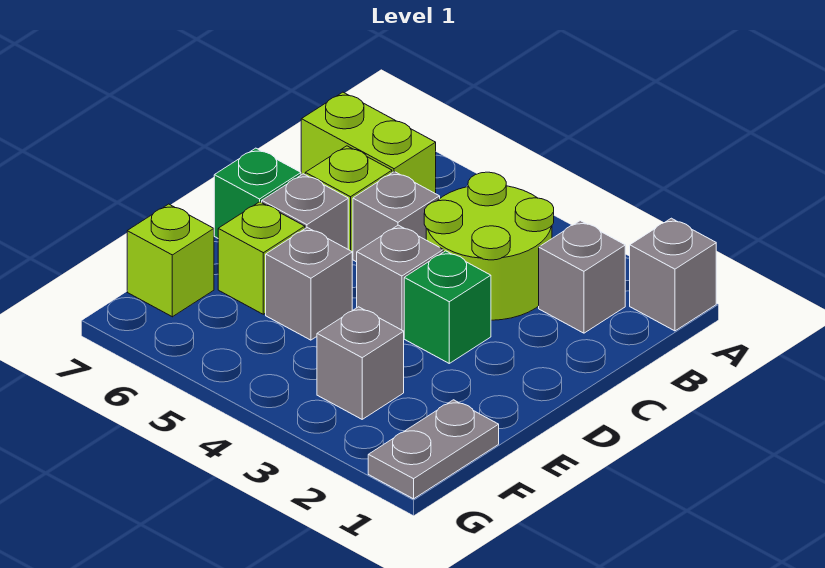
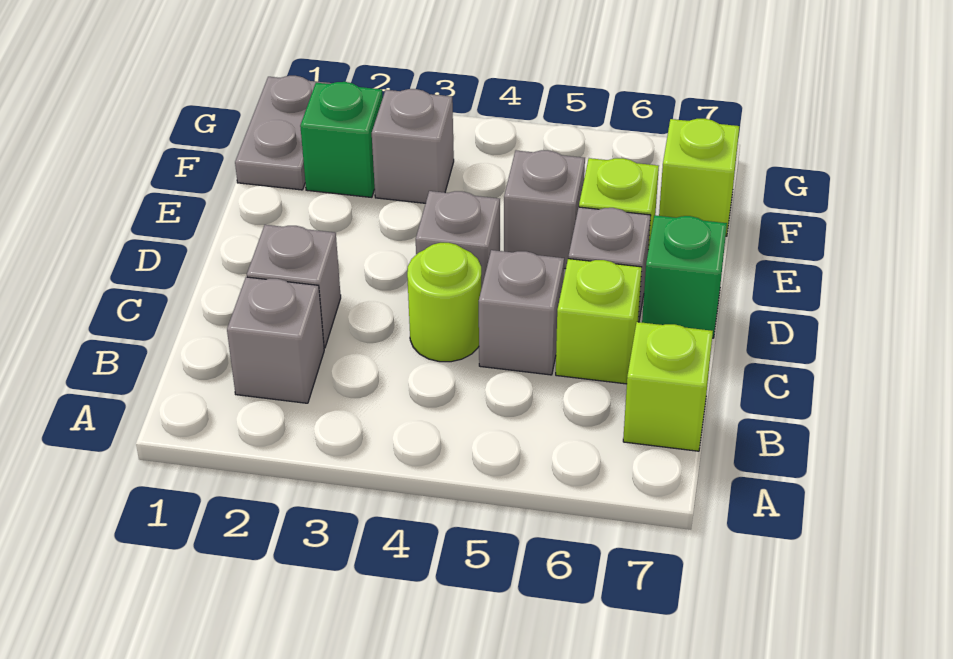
grey brick A1 level 1 -> grey brick C2 level 1
lime round brick B3:C4 level 1 -> lime round brick C4 level 1
lime brick B6:B7 level 1 -> lime brick B7 level 1
green brick D3 level 1 -> green brick F2 level 1

